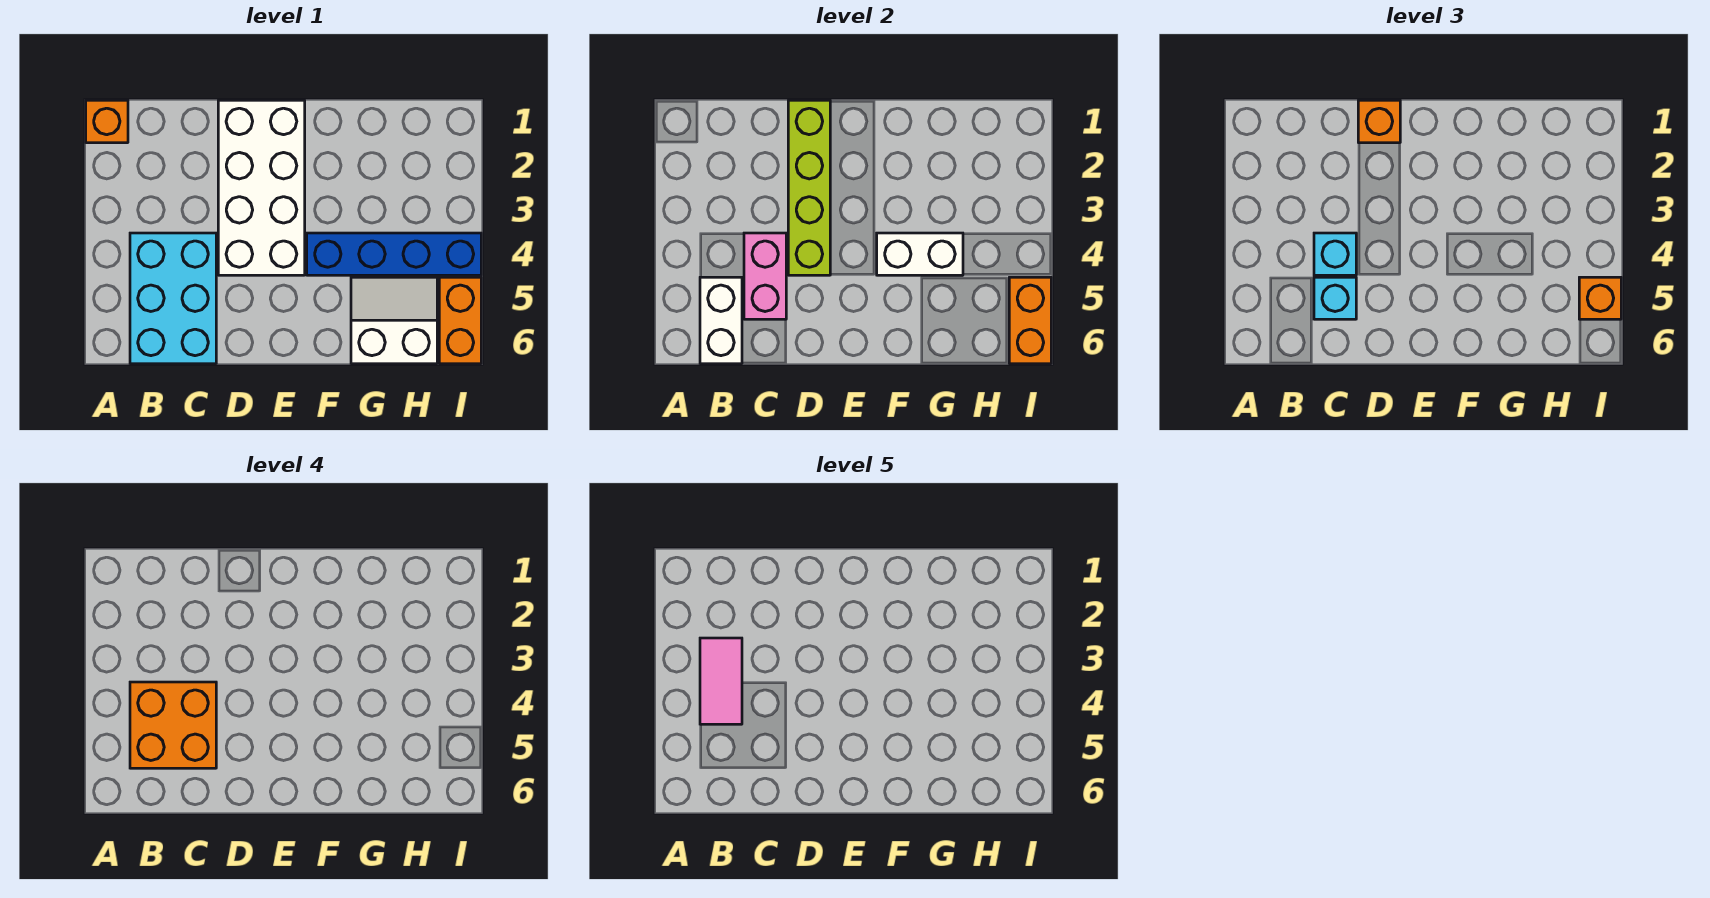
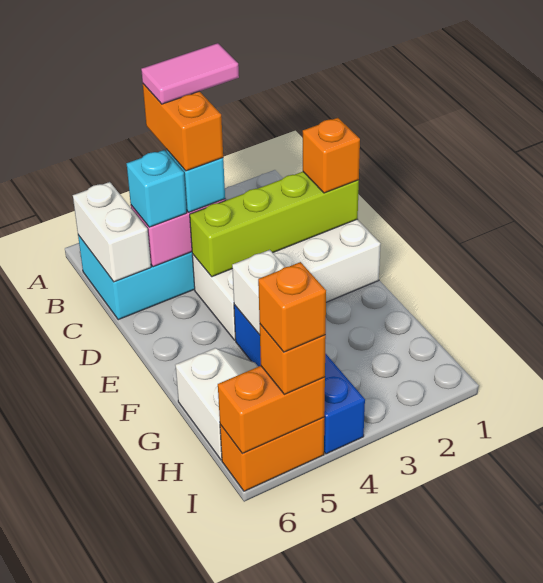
orange brick A1 level 1 -> orange brick I5 level 4
orange brick B4:C5 level 4 -> orange brick B4:C4 level 4
white brick B5:B6 level 2 -> white brick B6:C6 level 2

